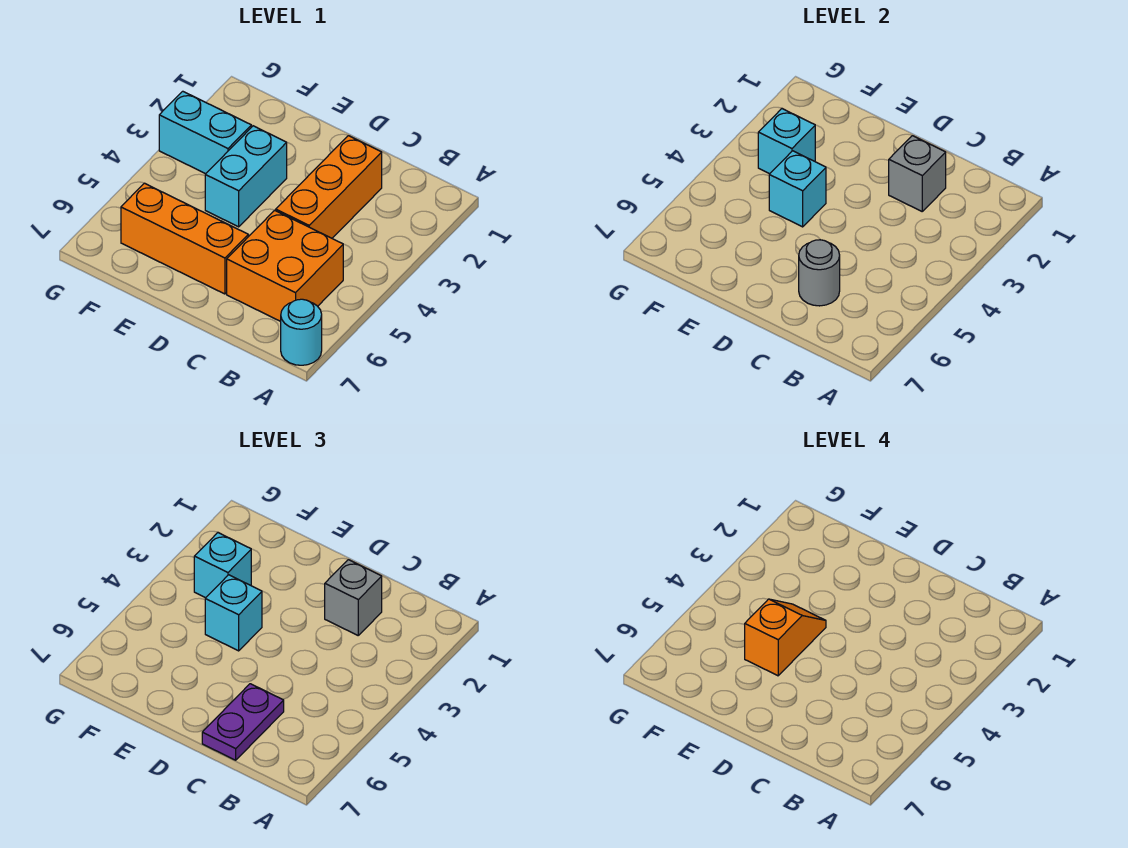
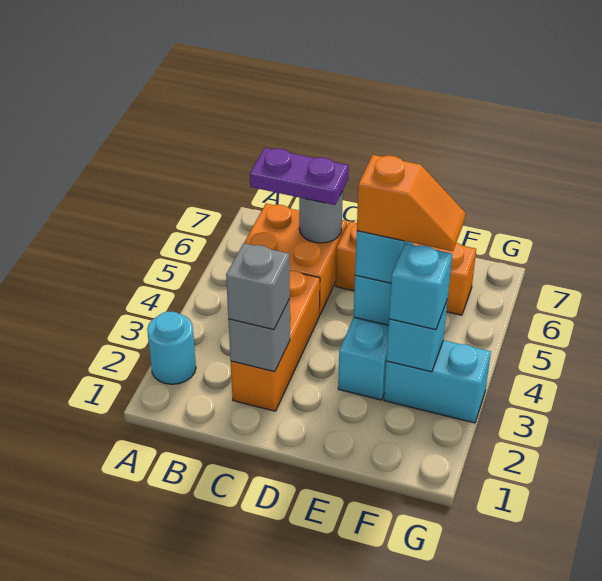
cyan round brick A7 level 1 -> cyan round brick A2 level 1
purple plate C6:C7 level 3 -> purple plate B6:C6 level 3
orange slope E4:E5 level 4 top 5 -> orange slope E4:F4 level 4 top E

